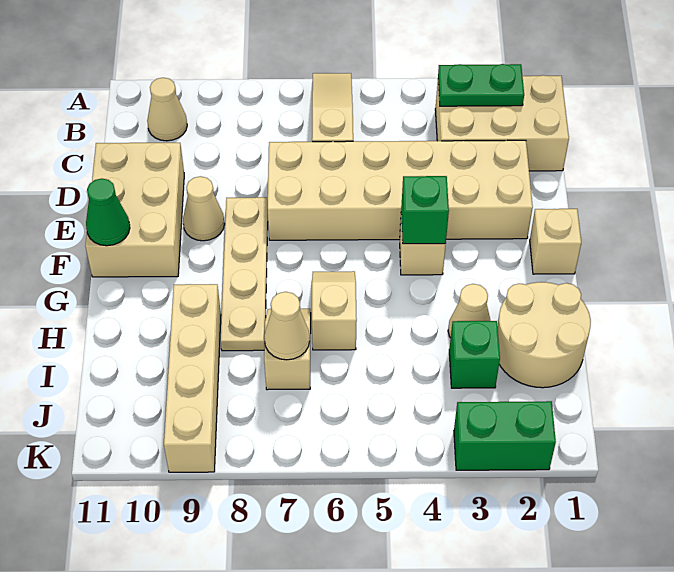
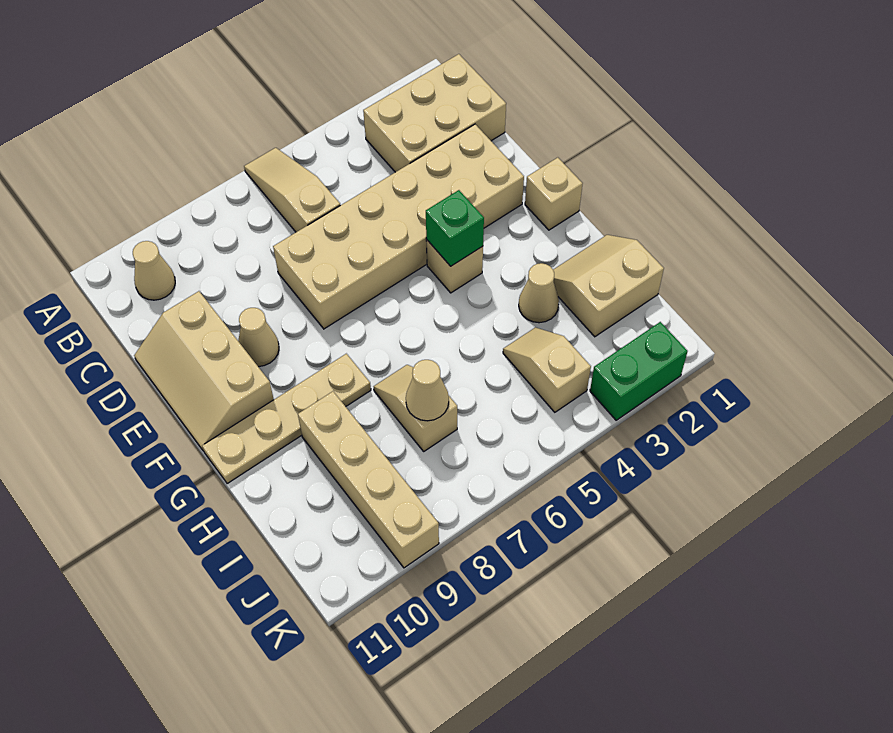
green plate B2:B3 level 2 -> none
tan brick D10:F11 level 1 -> tan slope D10:F11 level 1 top 10
tan plate E8:H8 level 1 -> tan plate G8:G11 level 1
green cone F11 level 2 -> none
tan slope G6:H6 level 1 top H -> tan slope I4:J4 level 1 top J
tan round brick H1:I2 level 1 -> tan slope H1:I2 level 1 top I
green brick I3 level 1 -> none

